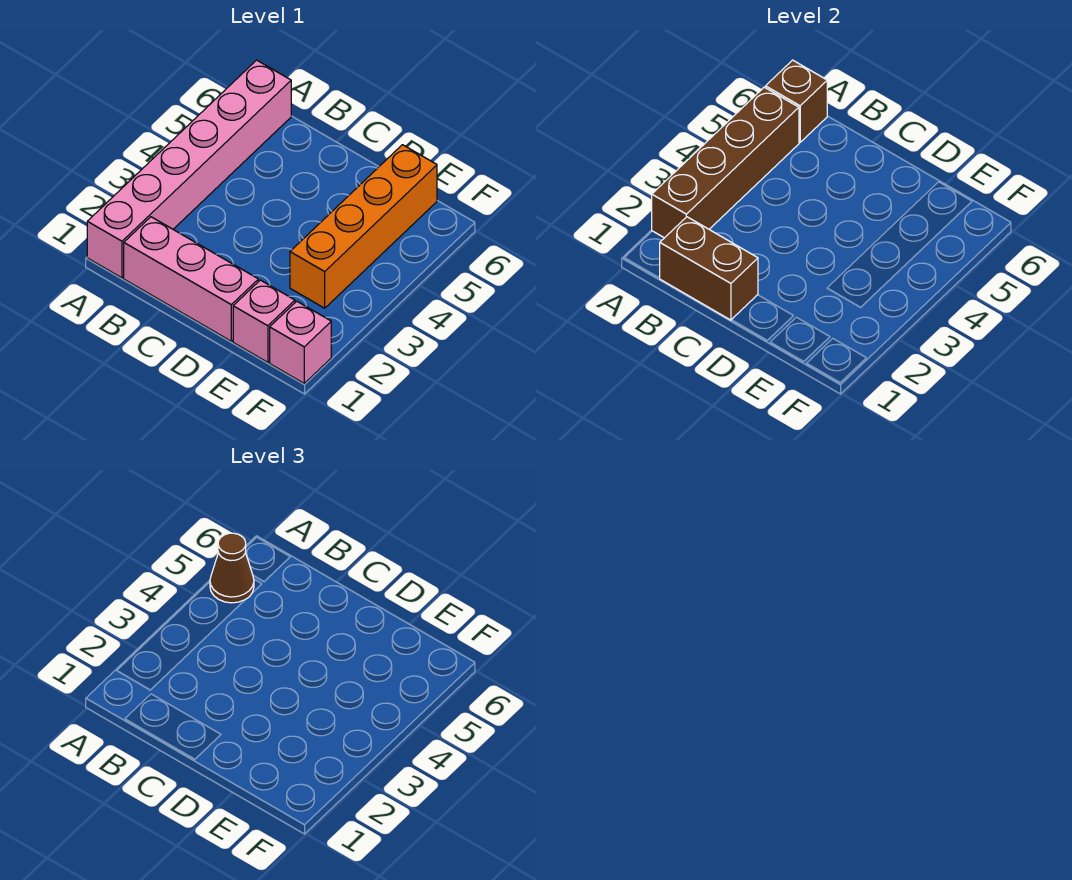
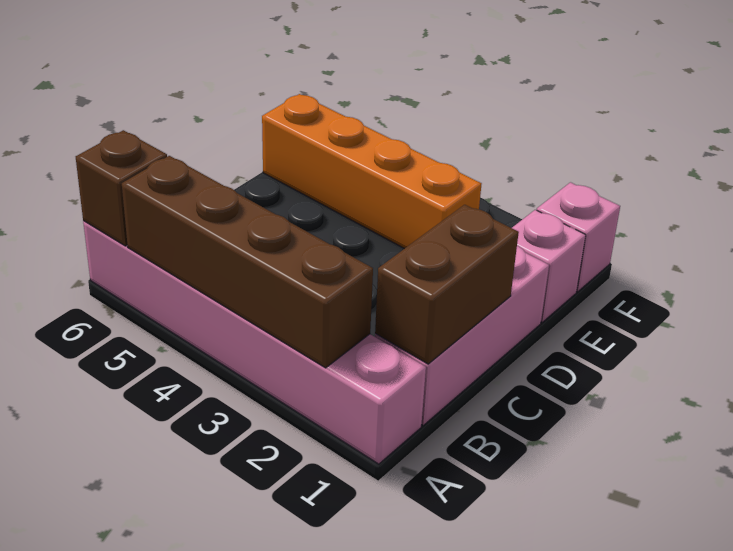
brown cone A5 level 3 -> none

